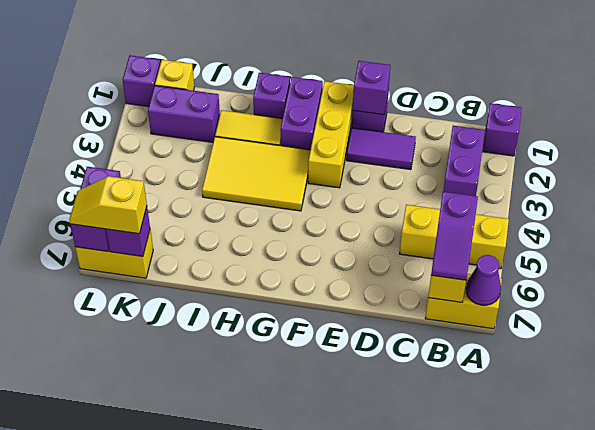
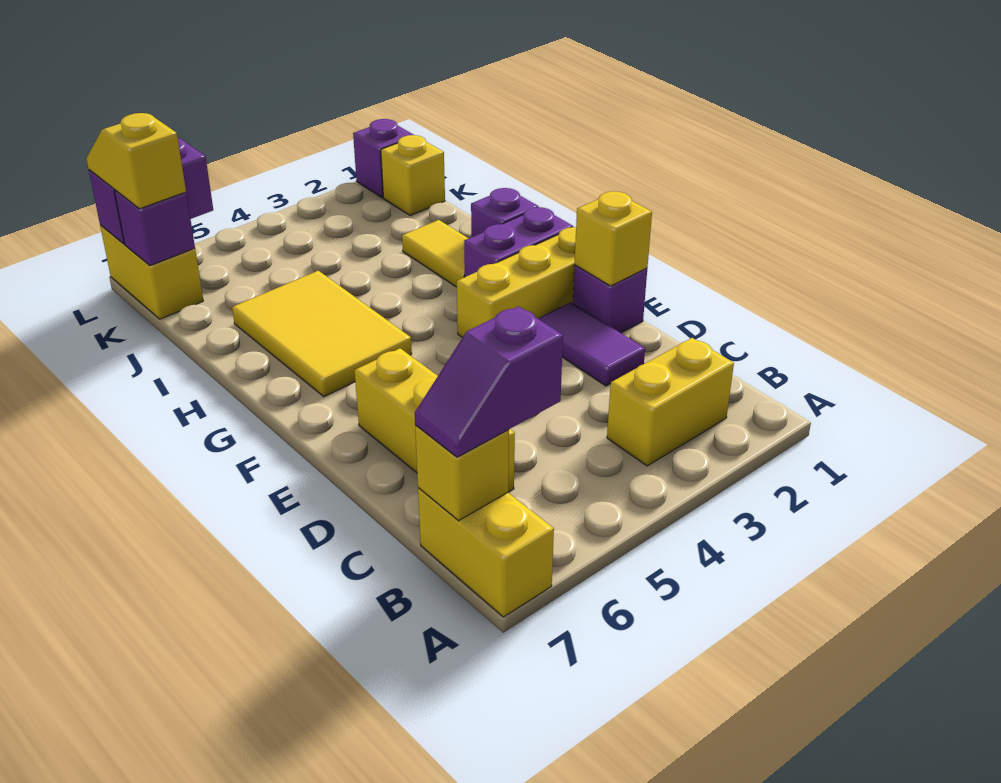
purple brick A1 level 1 -> none
yellow brick A5:C5 level 1 -> yellow brick C6:E6 level 1
purple cone A7 level 2 -> none
purple brick B2:B3 level 1 -> yellow brick B2:B3 level 1
purple brick E1 level 2 -> yellow brick E1 level 2
yellow tile G3:I4 level 1 -> yellow tile G5:I6 level 1
purple brick J2:K2 level 1 -> none

